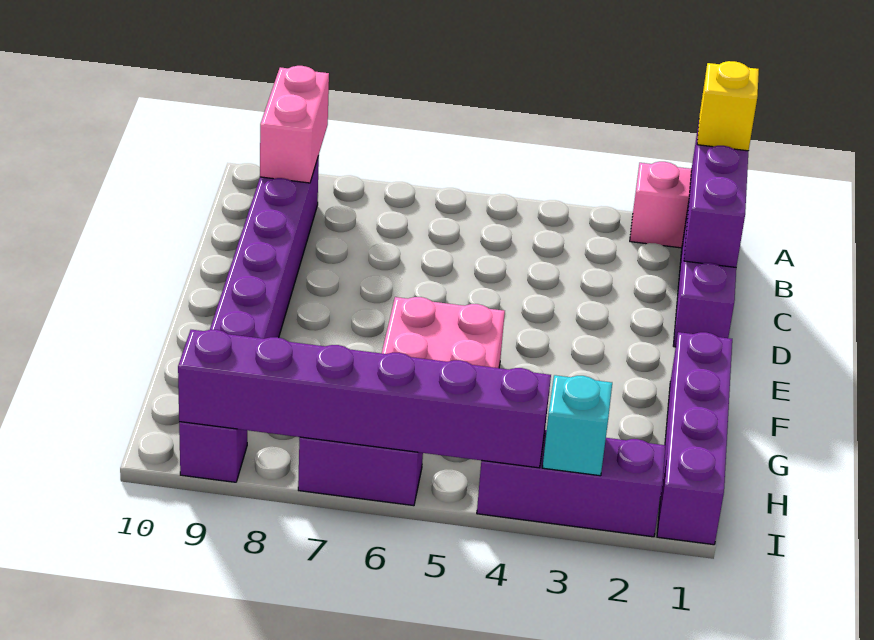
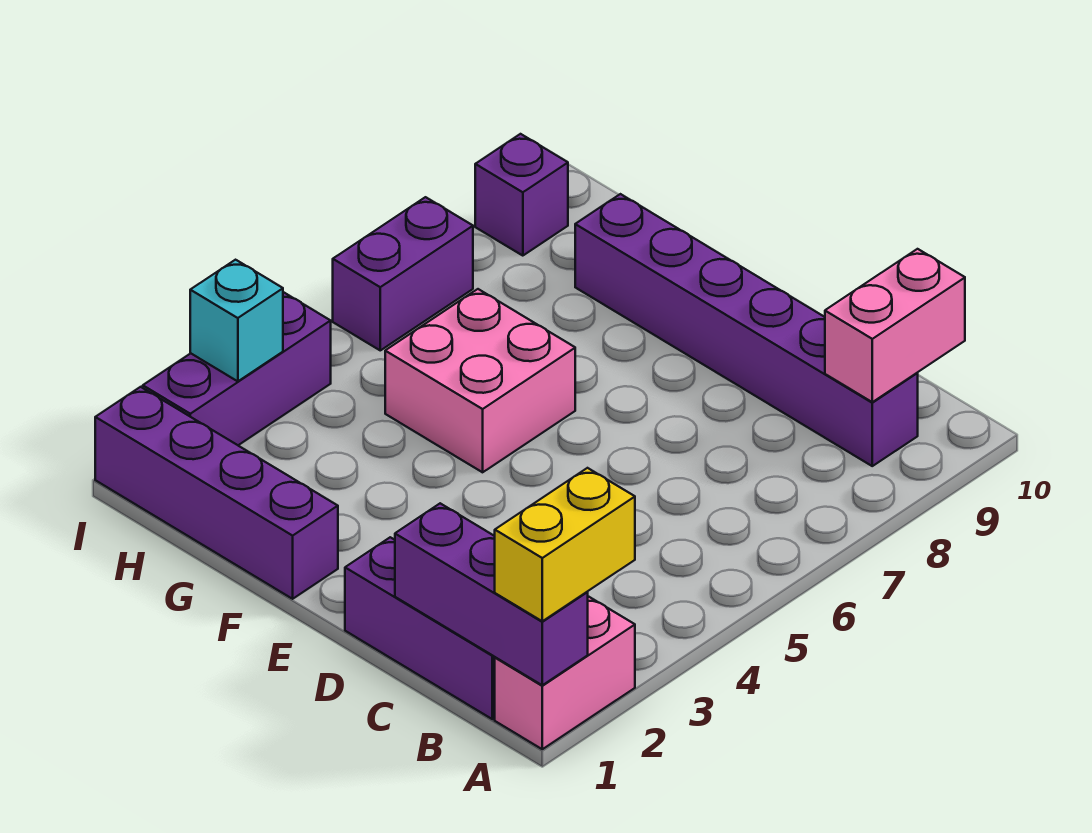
yellow brick A1 level 3 -> yellow brick A1:A2 level 3
pink brick A9:B9 level 2 -> pink brick B9:B10 level 2
purple brick I4:I9 level 2 -> none

